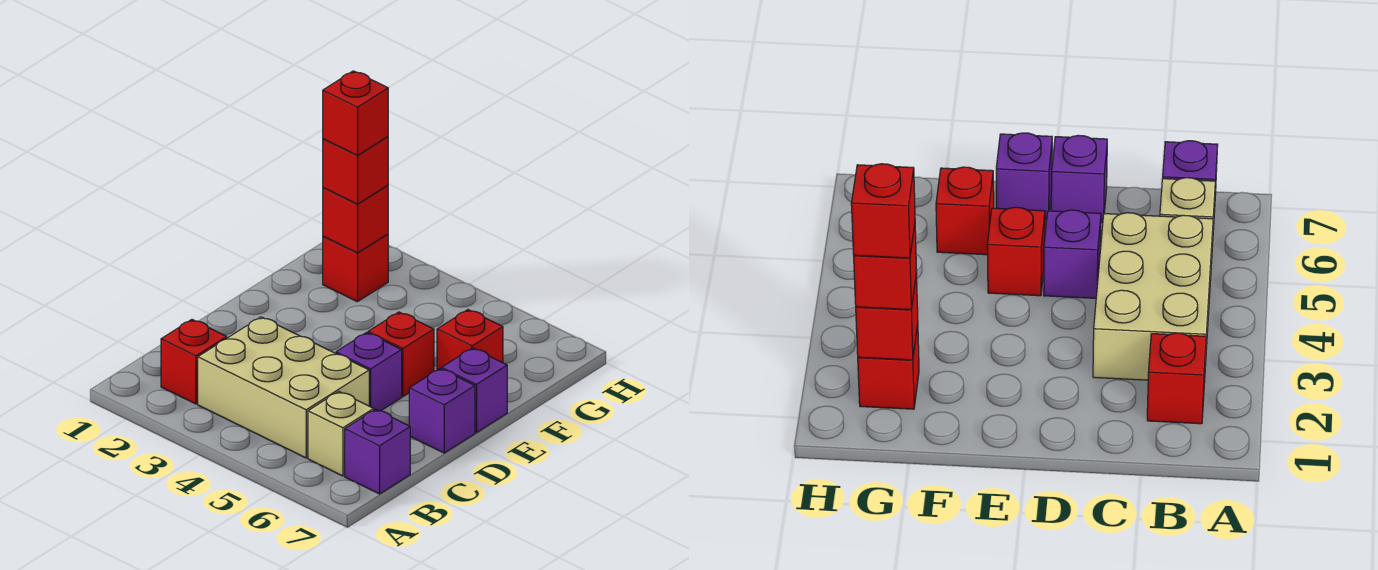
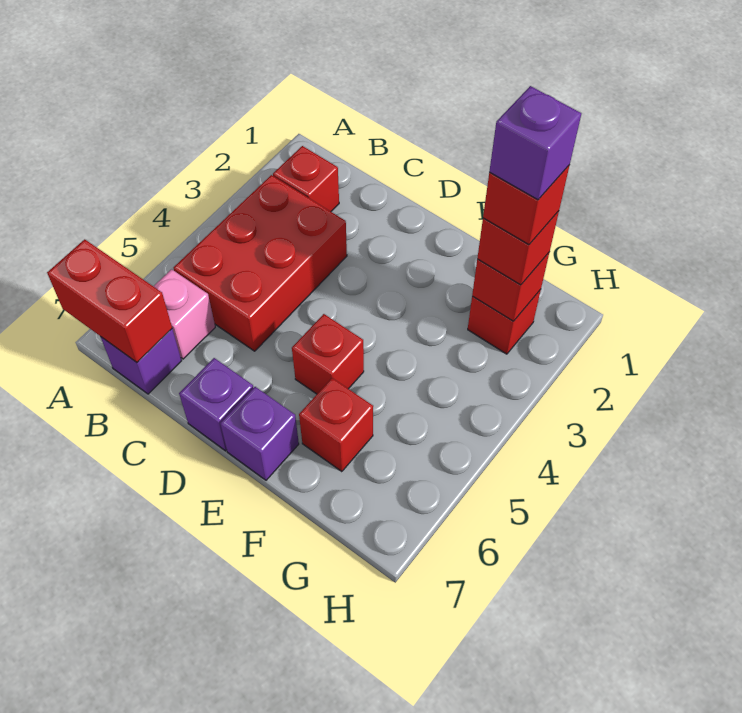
none -> red brick A7:B7 level 2
tan brick B3:C5 level 1 -> red brick B3:C5 level 1
tan brick B6 level 1 -> pink brick B6 level 1
purple brick D5 level 1 -> purple brick G2 level 5

